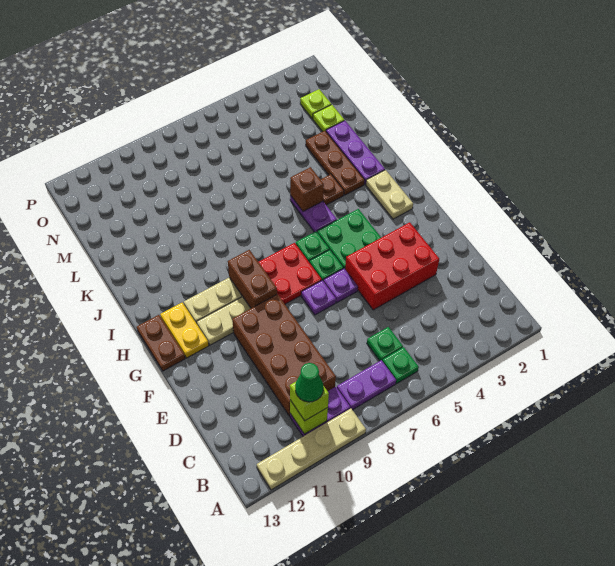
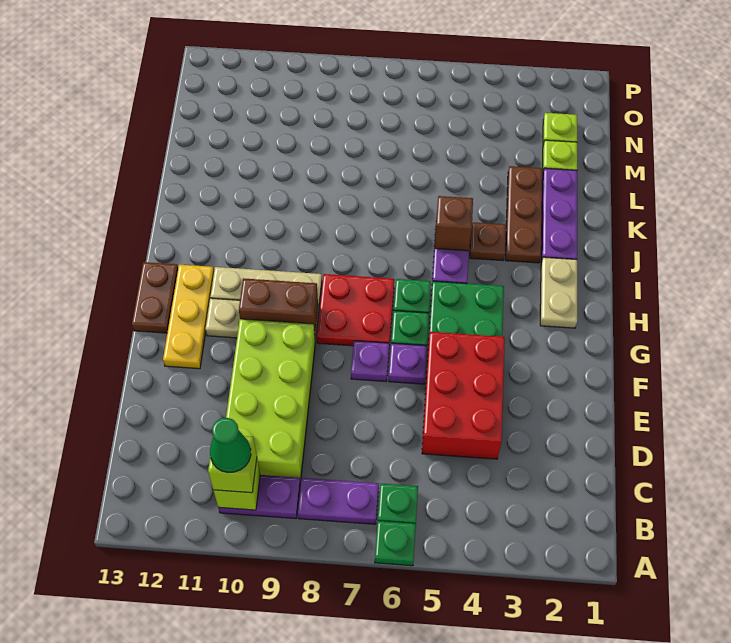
tan plate A9:A12 level 1 -> none
green plate C6 level 1 -> green plate A6 level 1
brown brick C9:F10 level 1 -> lime brick C9:F10 level 1
red brick E3:F5 level 1 -> red brick D4:F5 level 1
brown brick G9:H9 level 2 -> brown brick G9:G10 level 2
yellow plate G12:H12 level 1 -> yellow plate F12:H12 level 1

